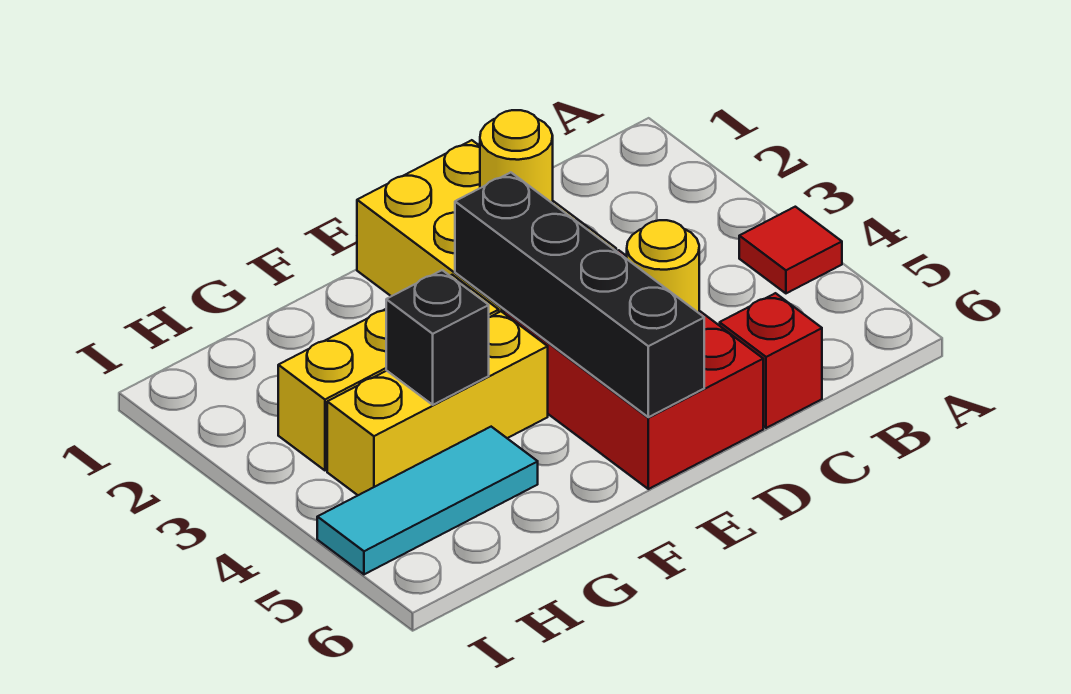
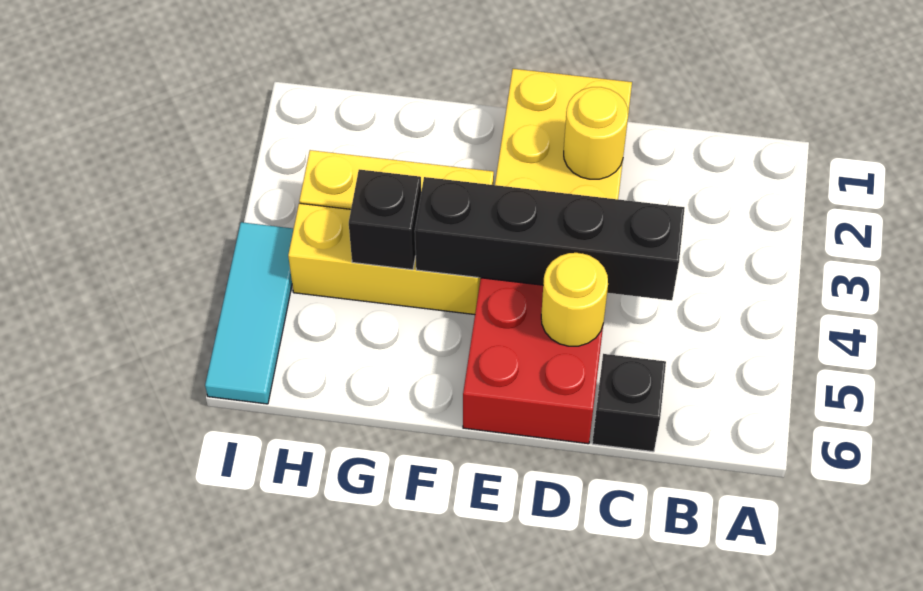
red tile A4 level 1 -> none
red brick C6 level 1 -> black brick C6 level 1
black brick E3:E6 level 2 -> black brick C4:F4 level 2
cyan tile G5:I5 level 1 -> cyan tile I4:I6 level 1

